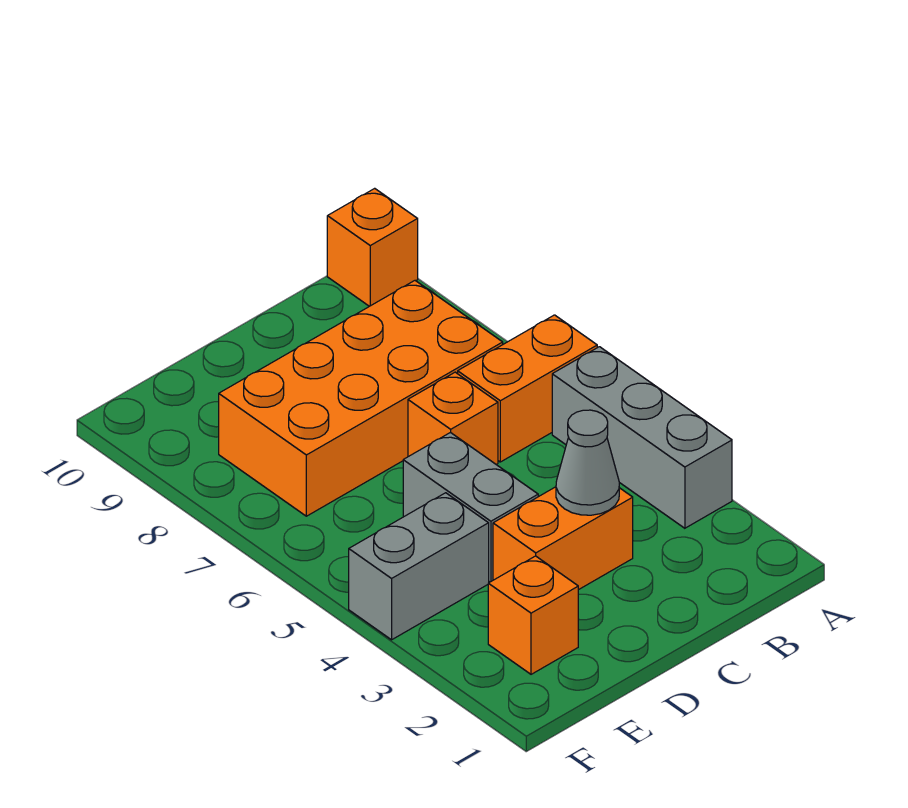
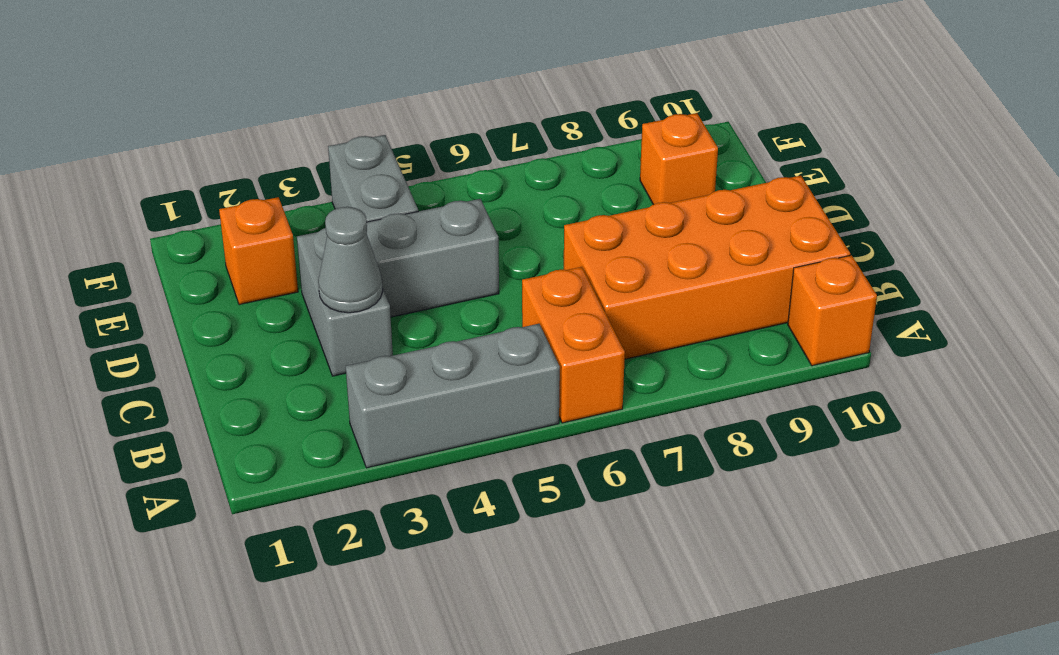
orange brick B7:E8 level 1 -> orange brick B7:C10 level 1
orange brick C3:D3 level 1 -> grey brick C3:D3 level 1
orange brick C6 level 1 -> orange brick E9 level 1

